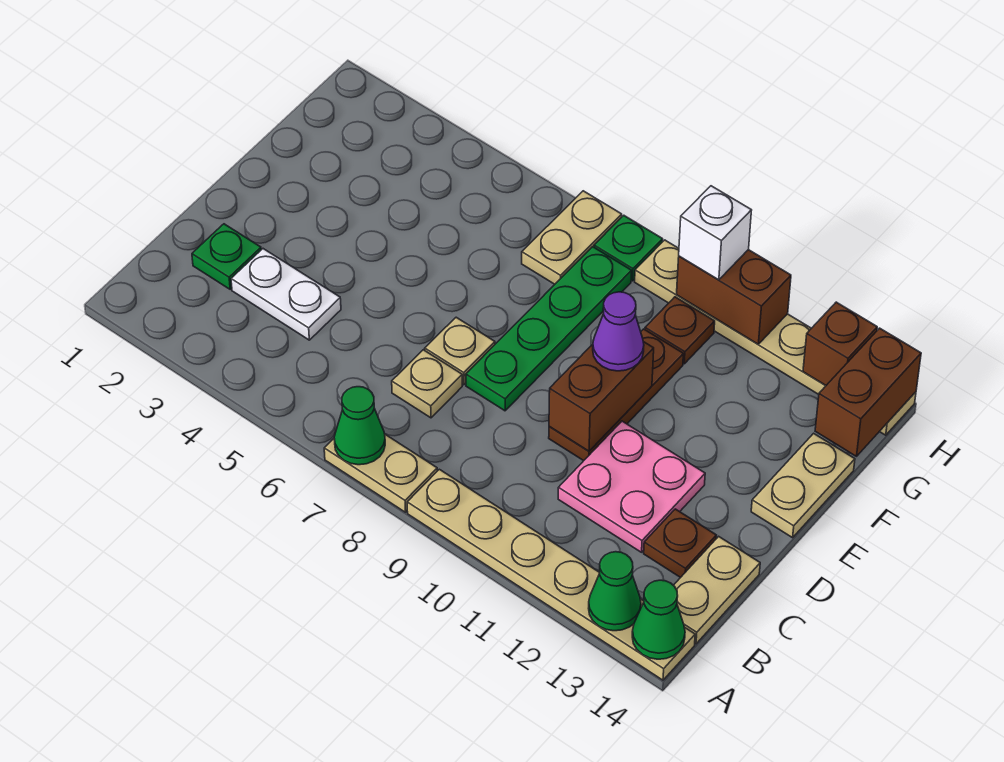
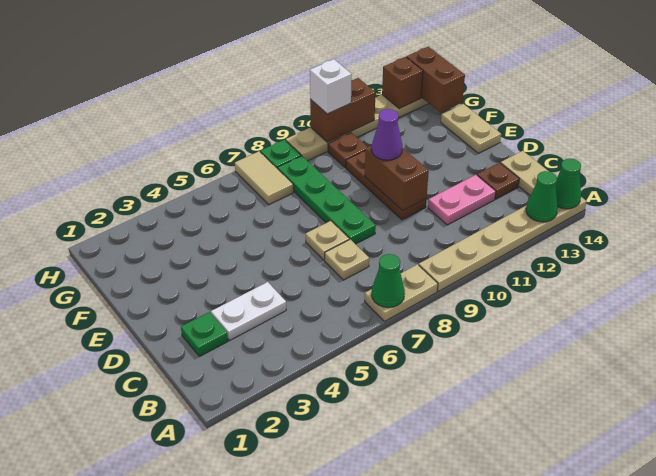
pink plate C11:D12 level 1 -> pink plate C11:C12 level 1
tan plate G7:H7 level 1 -> tan tile G7:H7 level 1

